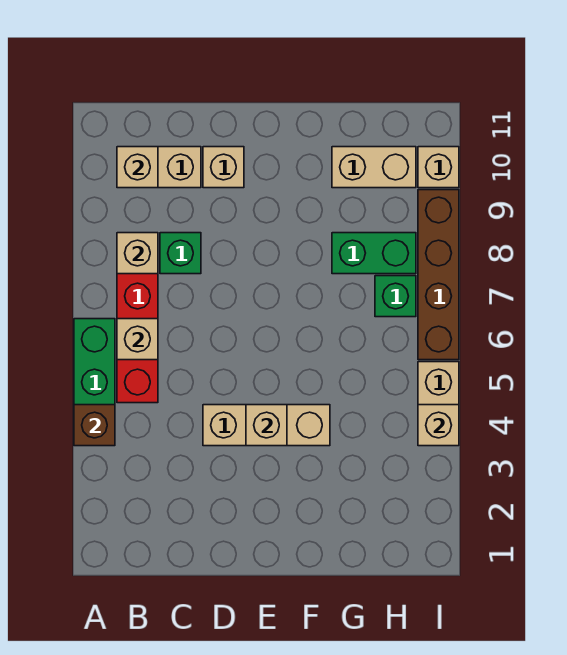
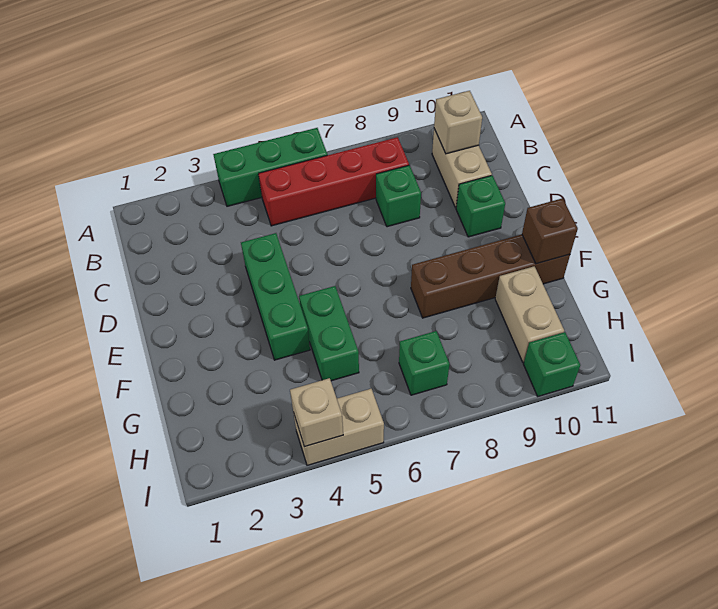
brown brick A4 level 2 -> brown brick F11 level 2
tan brick B6 level 2 -> none
tan brick B8 level 2 -> none
tan brick D4:F4 level 1 -> green brick D4:F4 level 1
tan brick D10 level 1 -> green brick D10 level 1
tan brick E4 level 2 -> none
green brick G8:H8 level 1 -> green brick F5:G5 level 1
brown brick I6:I9 level 1 -> brown brick F8:F11 level 1
tan brick I10 level 1 -> green brick I10 level 1

